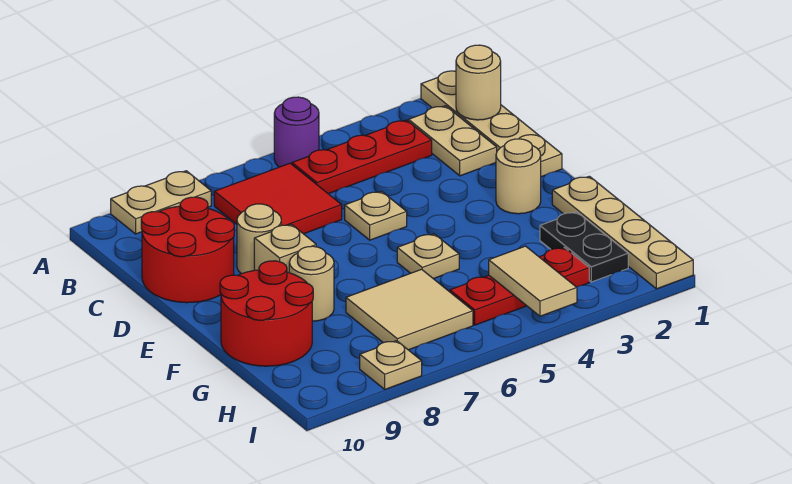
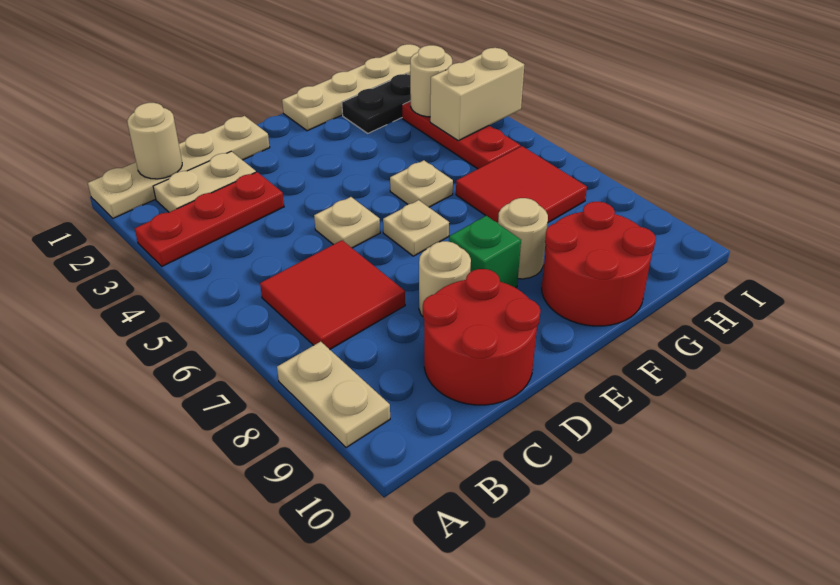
purple round brick A5 level 1 -> none
red plate B3:B5 level 1 -> red plate A3:C3 level 1
tan round brick E2 level 1 -> tan round brick H3 level 2
tan brick E8 level 1 -> green brick E8 level 1
tan tile G6:H7 level 1 -> red tile G6:H7 level 1
tan tile H4:I4 level 2 -> tan brick H4:I4 level 2
tan plate I8 level 1 -> tan plate E6 level 1

